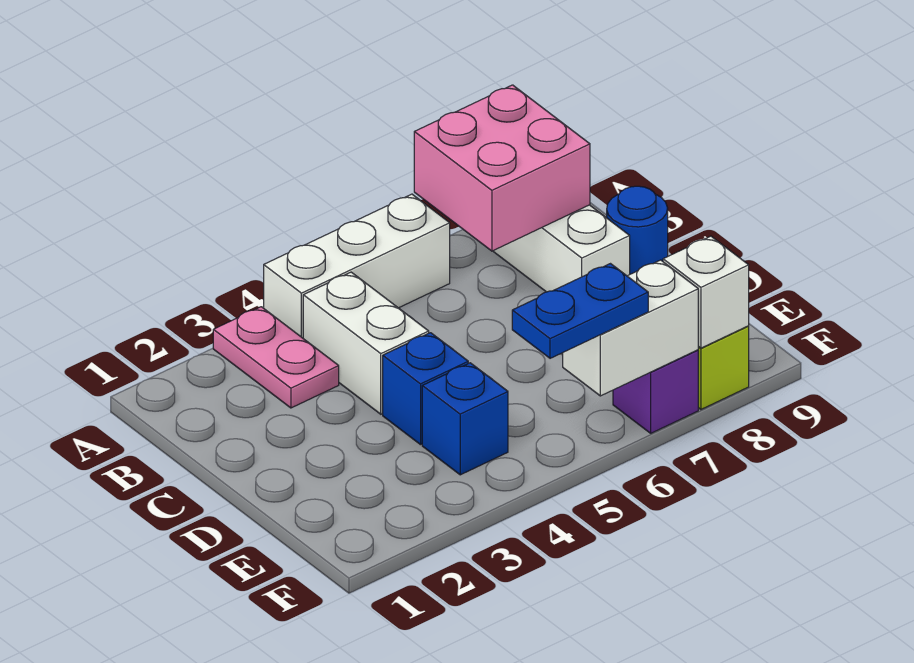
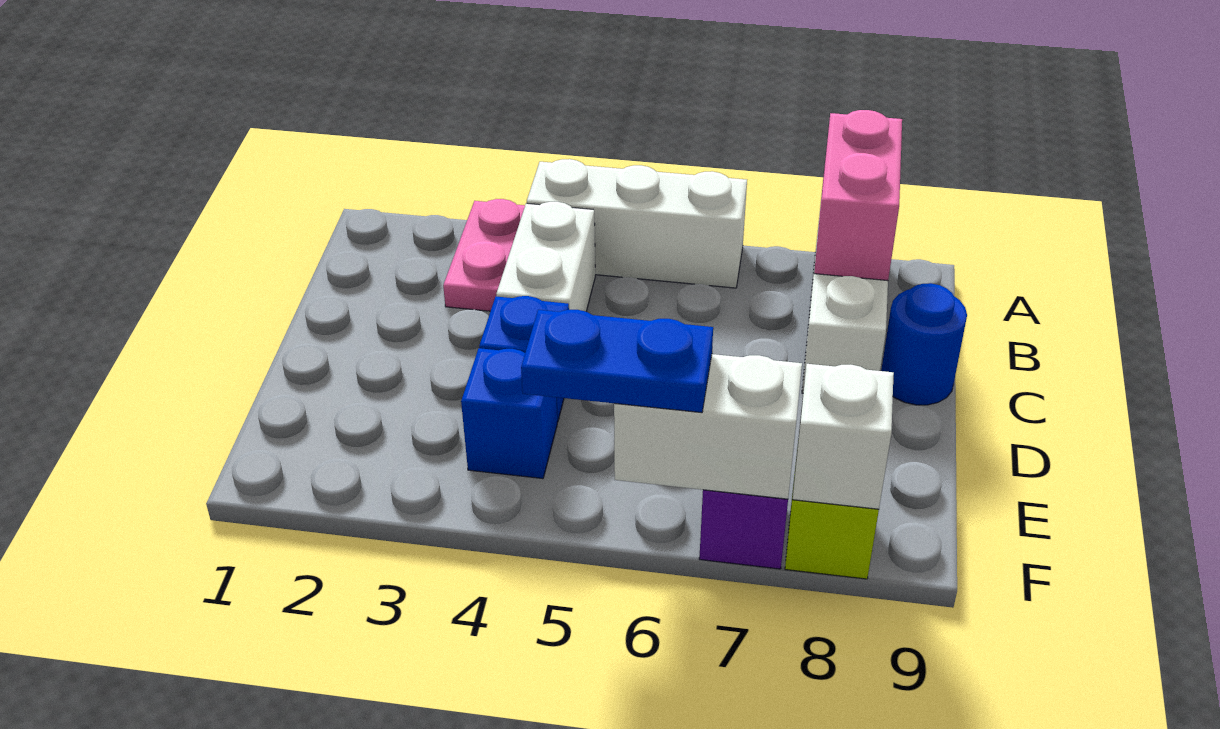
pink brick A7:B8 level 2 -> pink brick A8:B8 level 2

